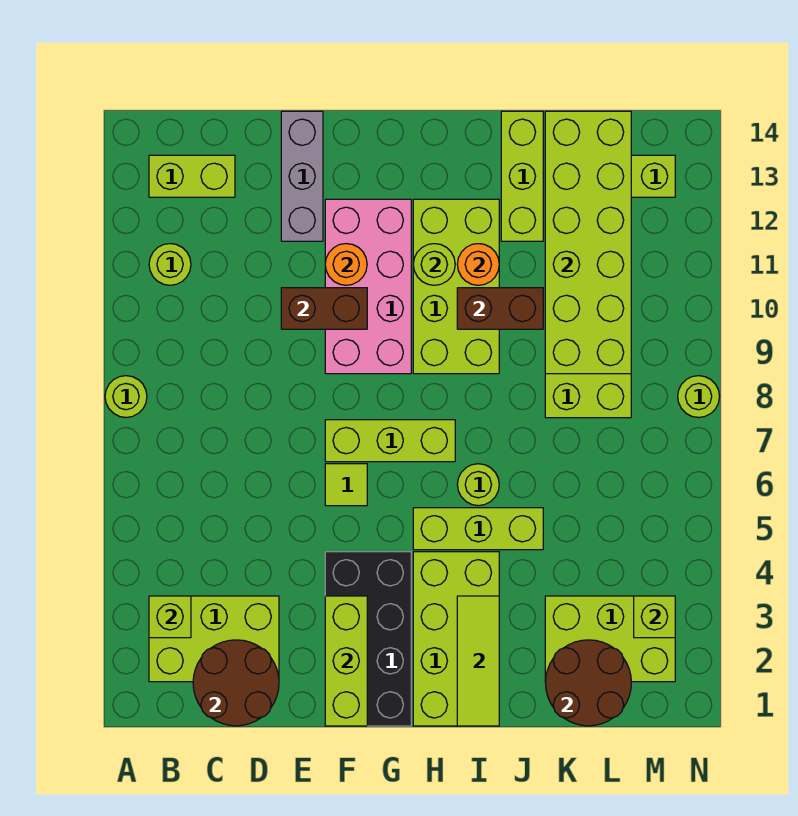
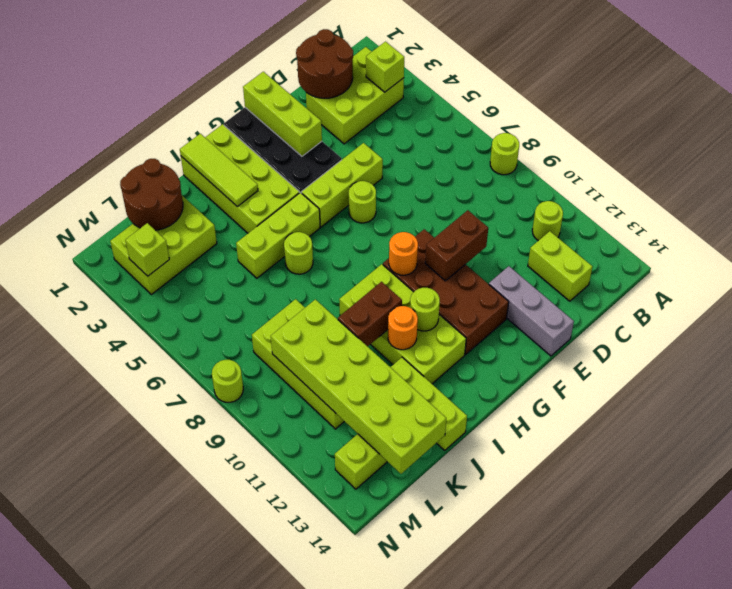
lime brick B13:C13 level 1 -> lime brick C12:C13 level 1
lime tile F6 level 1 -> lime round brick F6 level 1
lime brick F7:H7 level 1 -> lime brick E5:G5 level 1
pink brick F9:G12 level 1 -> brown brick F9:G12 level 1
orange round brick F11 level 2 -> orange round brick G9 level 2

